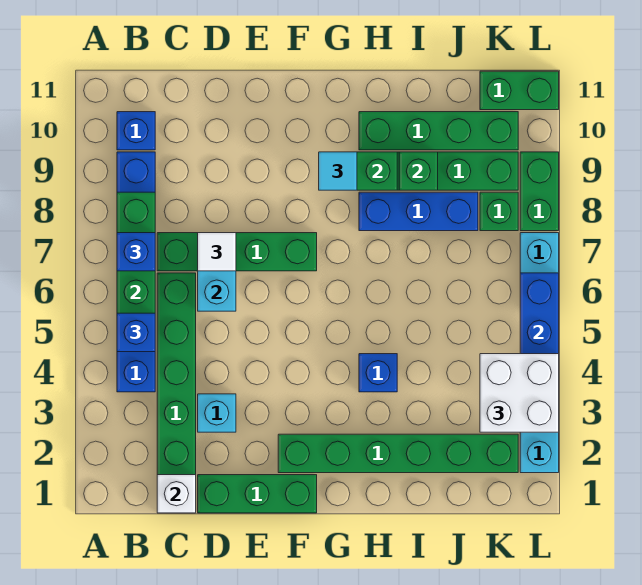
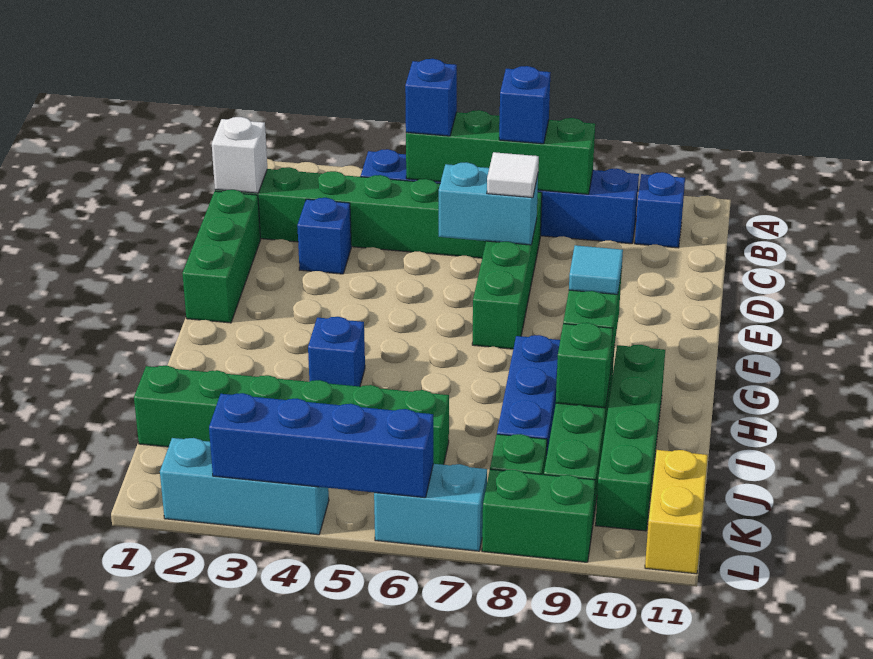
cyan brick D3 level 1 -> blue brick D3 level 1
green brick F2:K2 level 1 -> green brick J1:J6 level 1
white brick K3:L4 level 3 -> none
green brick K11:L11 level 1 -> yellow brick K11:L11 level 1

